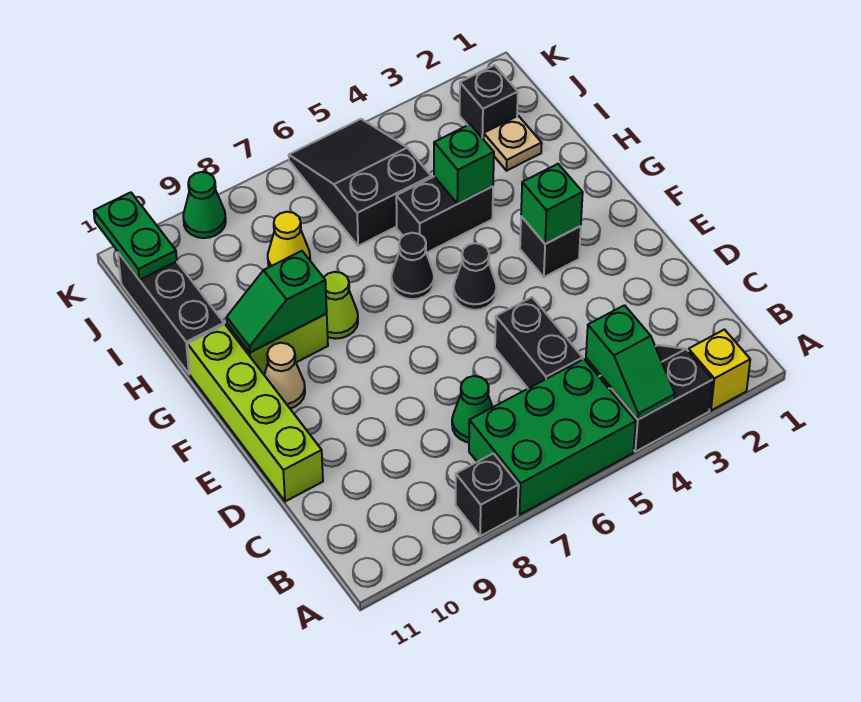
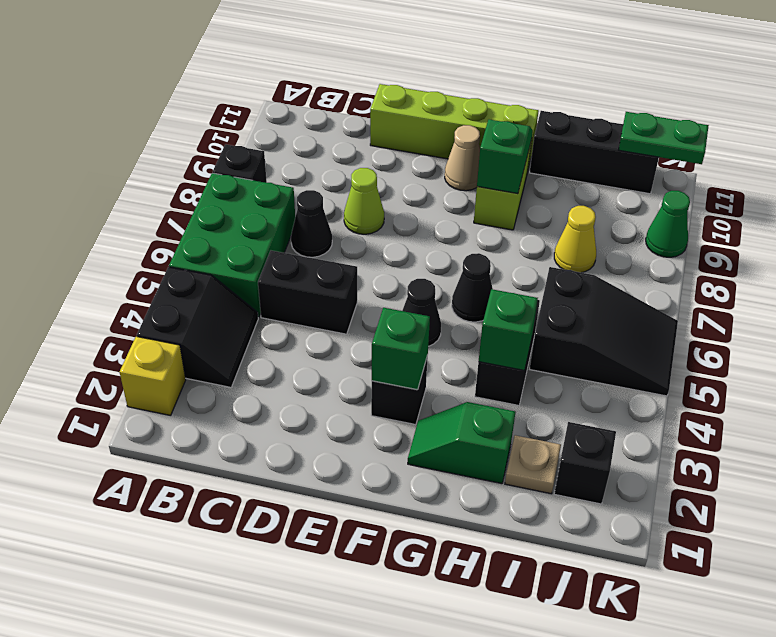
green slope A4:B4 level 2 top B -> green slope G2:H2 level 1 top H
green cone C7 level 1 -> black cone C7 level 1
lime cone G8 level 1 -> lime cone D8 level 1

